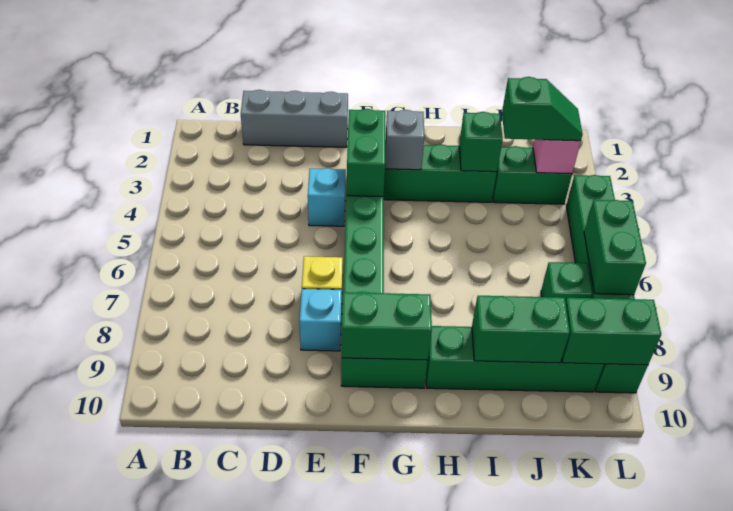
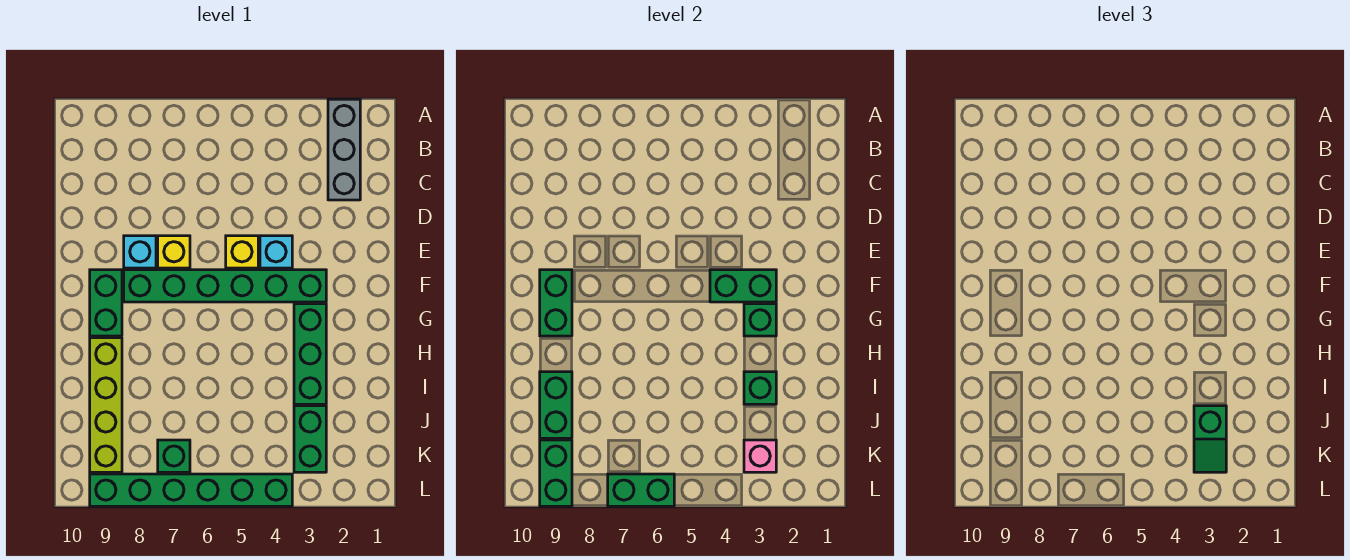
grey brick C1:E1 level 1 -> grey brick A2:C2 level 1
none -> yellow brick E5 level 1
grey brick G3 level 2 -> green brick G3 level 2
green brick H9:K9 level 1 -> lime brick H9:K9 level 1

